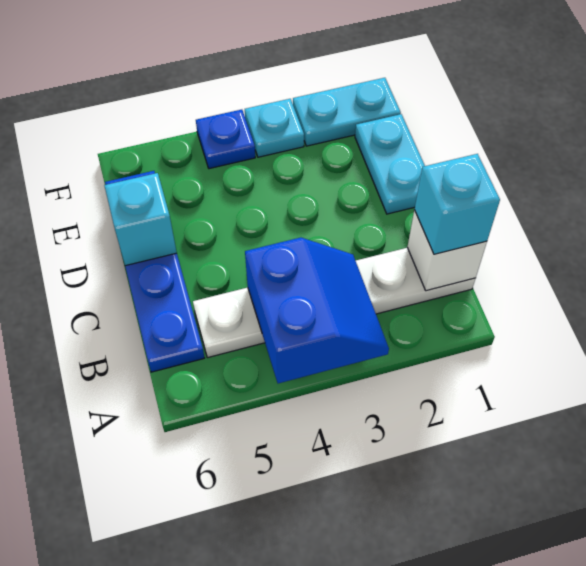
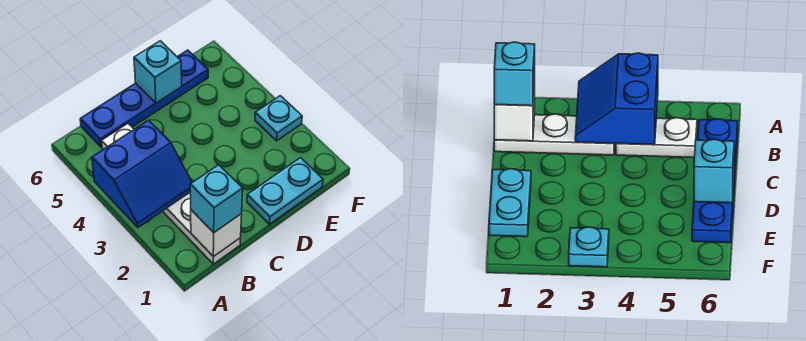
cyan plate F1:F2 level 1 -> none
blue plate F4 level 1 -> none

